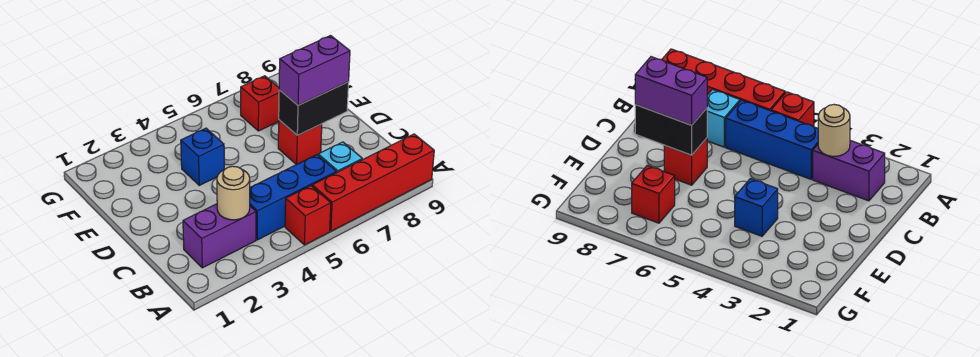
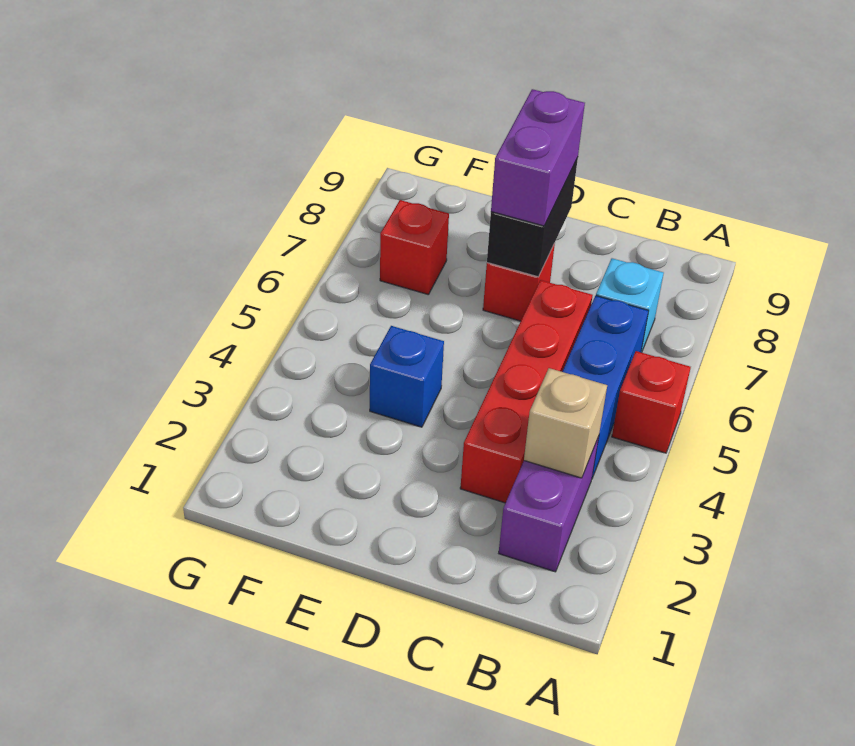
red brick A6:A9 level 1 -> red brick C3:C6 level 1
tan round brick B3 level 2 -> tan brick B3 level 2

